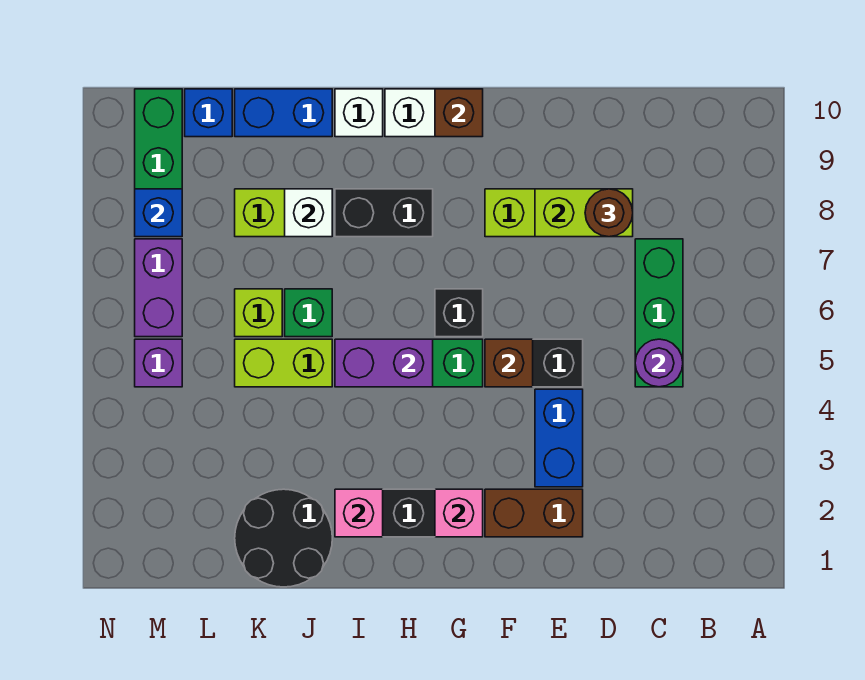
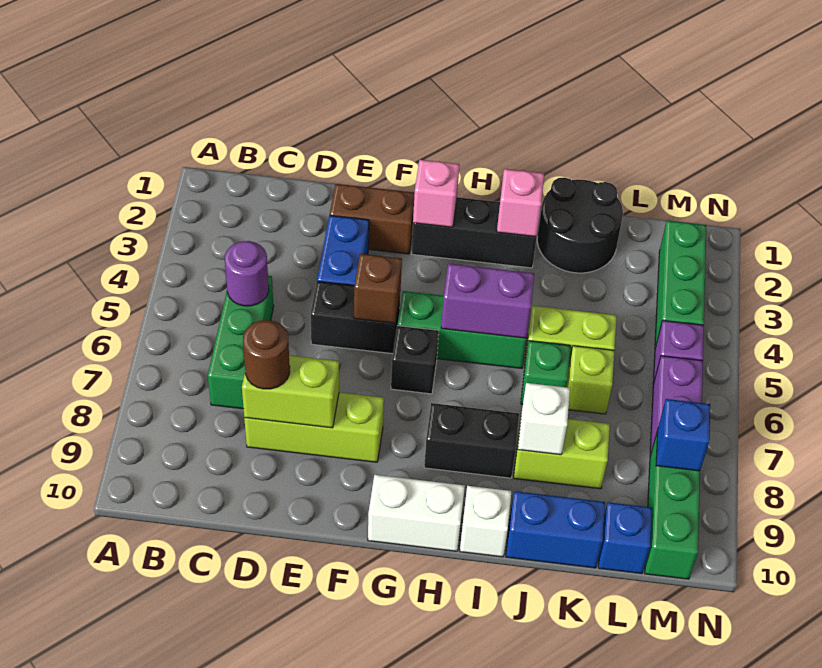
brown brick G10 level 2 -> none
none -> green brick M2:M4 level 1

